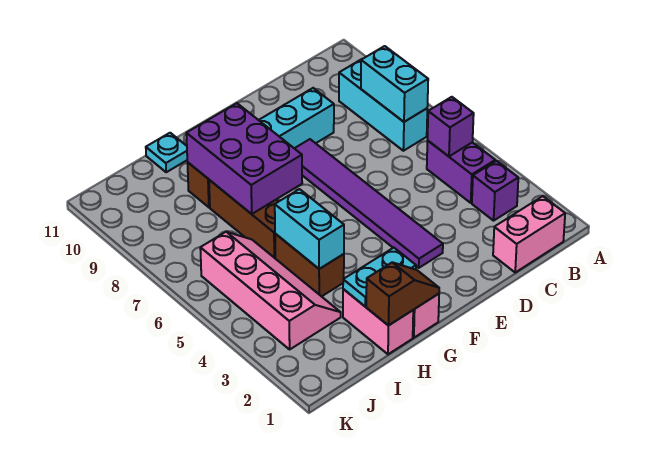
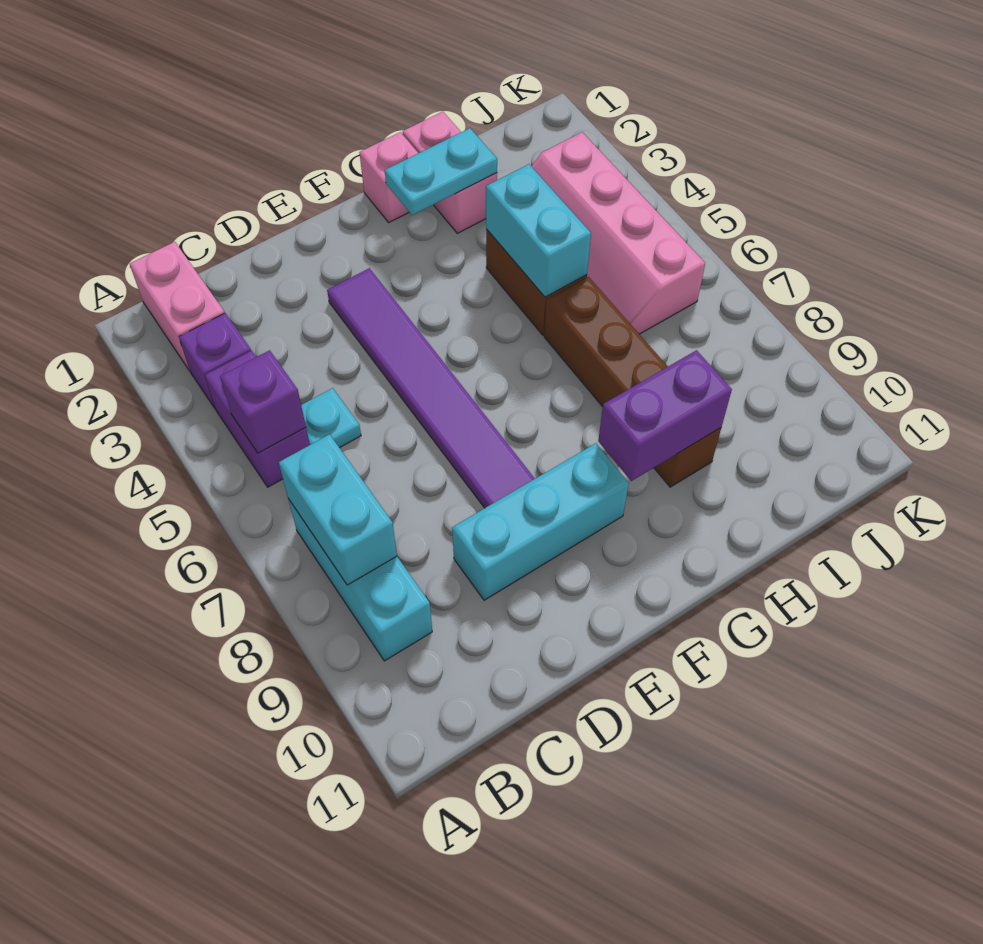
pink brick B1:C1 level 1 -> pink brick B1:B2 level 1
brown slope G1:H1 level 2 top H -> none
purple brick G7:H9 level 2 -> purple brick G9:H9 level 2
cyan plate H11 level 1 -> cyan plate C5 level 1

